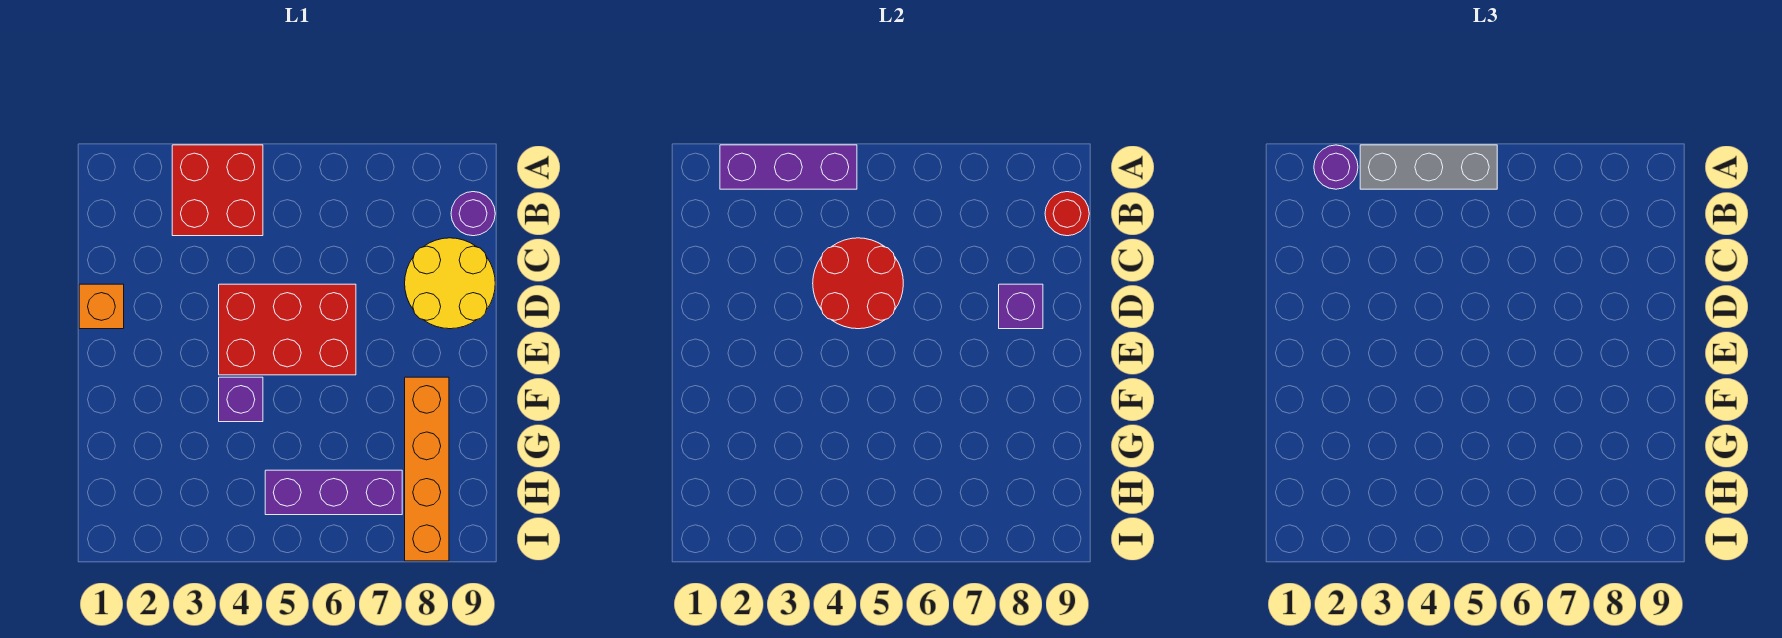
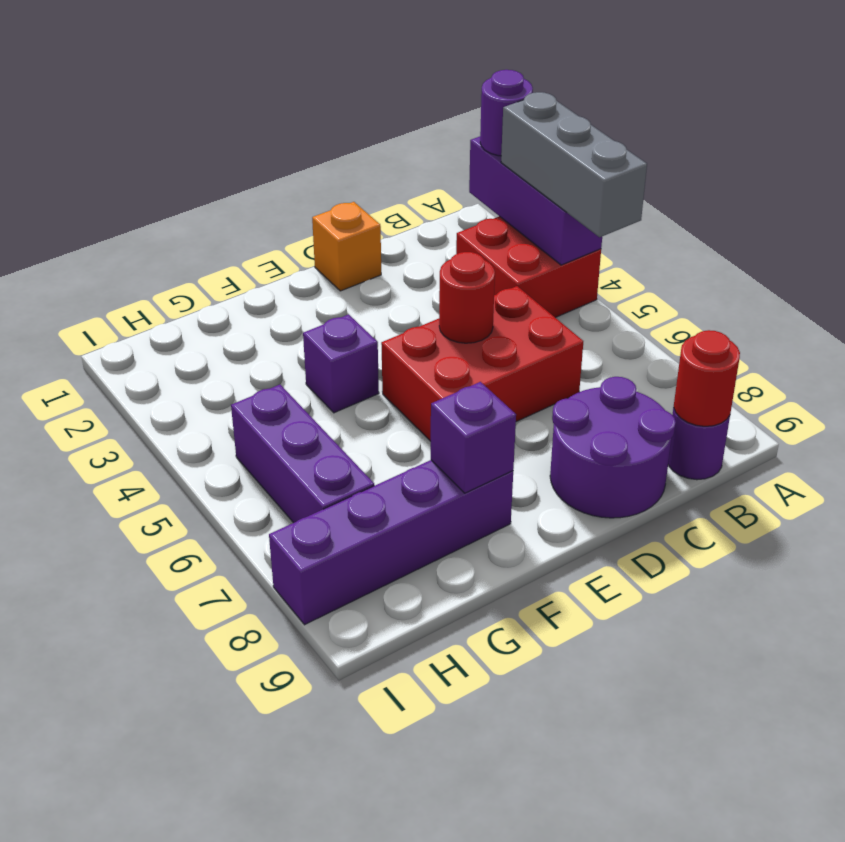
red round brick C4:D5 level 2 -> red round brick D5 level 2
yellow round brick C8:D9 level 1 -> purple round brick C8:D9 level 1
red brick D4:E6 level 1 -> red brick C5:E6 level 1
purple brick D8 level 2 -> purple brick F8 level 2
orange brick F8:I8 level 1 -> purple brick F8:I8 level 1

